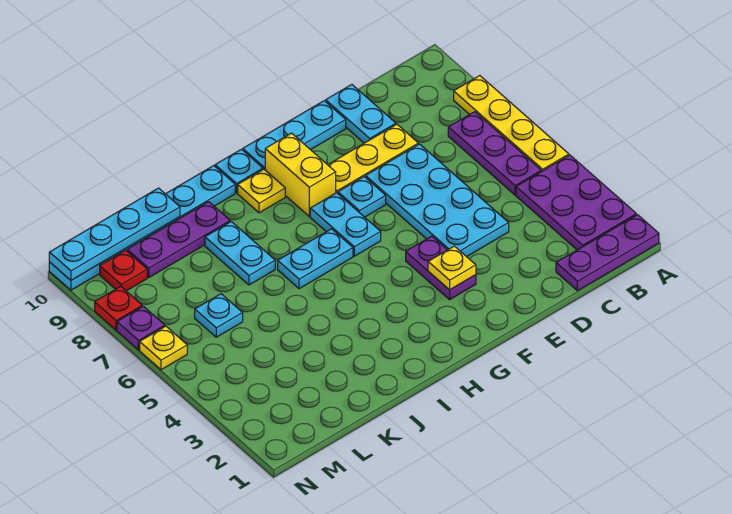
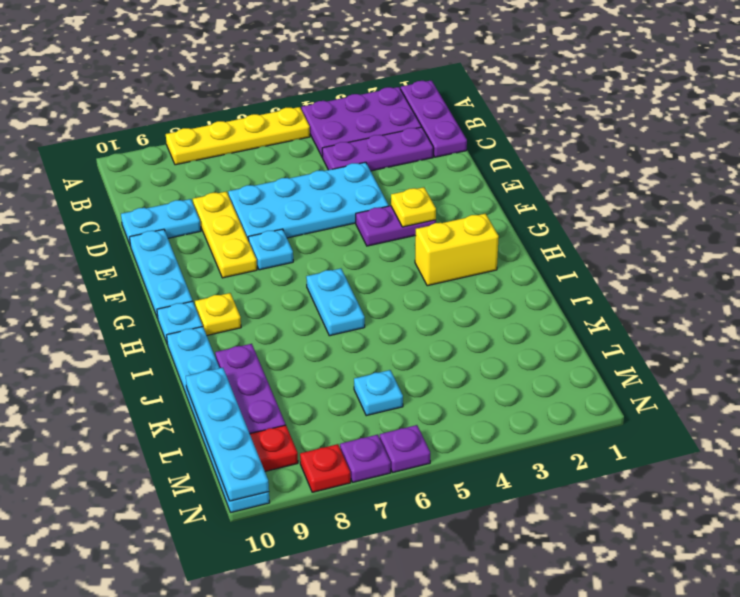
purple plate B5:B7 level 1 -> purple plate C2:C4 level 1
cyan plate G6:G7 level 1 -> none
yellow brick G8:G9 level 1 -> yellow brick H2:H3 level 1
cyan plate J7:J8 level 1 -> none
yellow plate N6 level 1 -> purple plate N6 level 1

